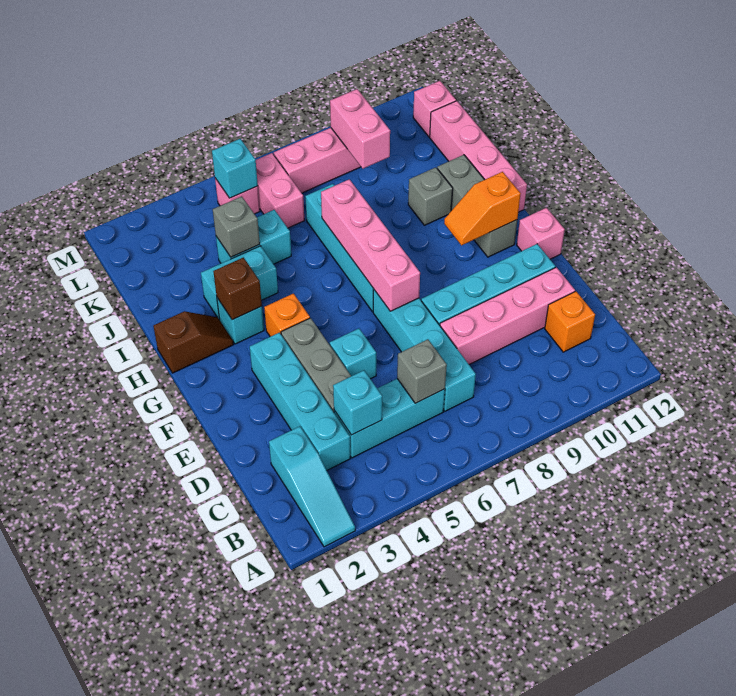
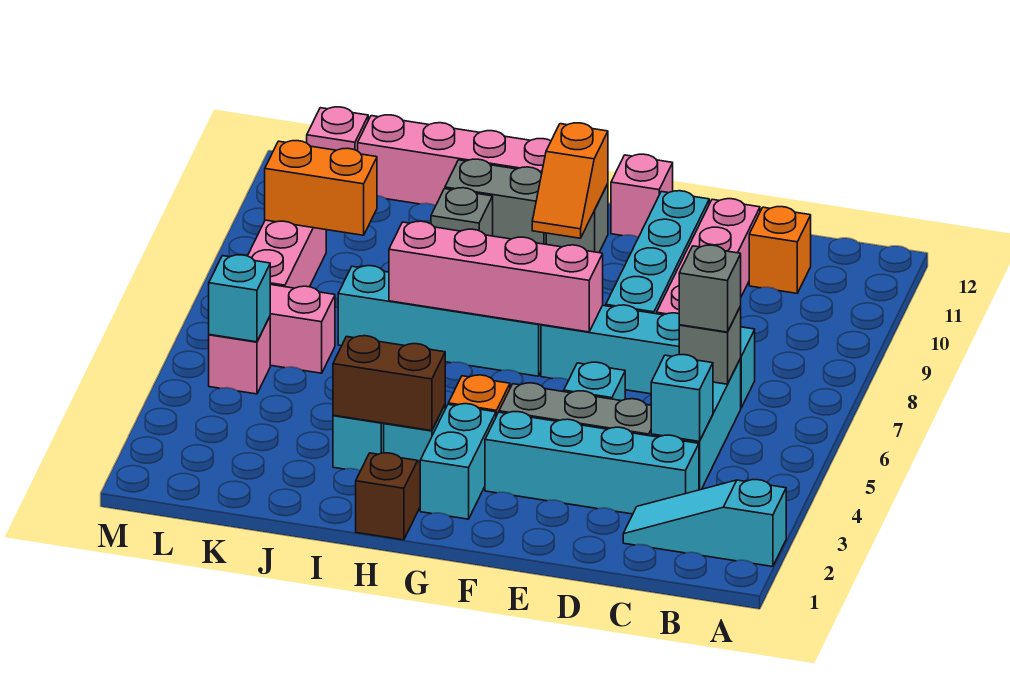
cyan slope A2:C2 level 1 top C -> cyan slope A2:C2 level 1 top A
brown brick H3 level 2 -> brown brick H3:I3 level 2
cyan brick J4:J5 level 1 -> cyan brick G2:G3 level 1
grey brick J4 level 2 -> grey brick C6 level 3
pink brick K9:L9 level 2 -> orange brick K9:L9 level 2

